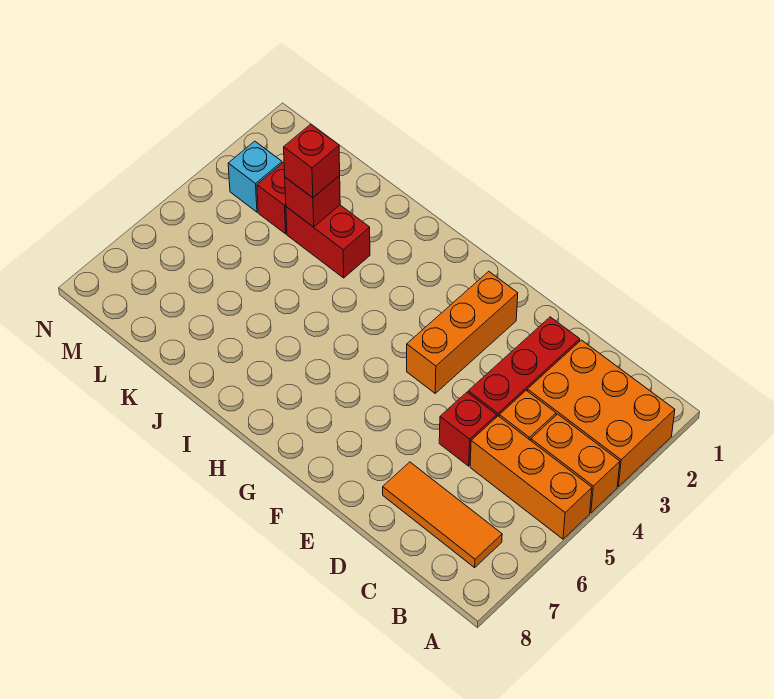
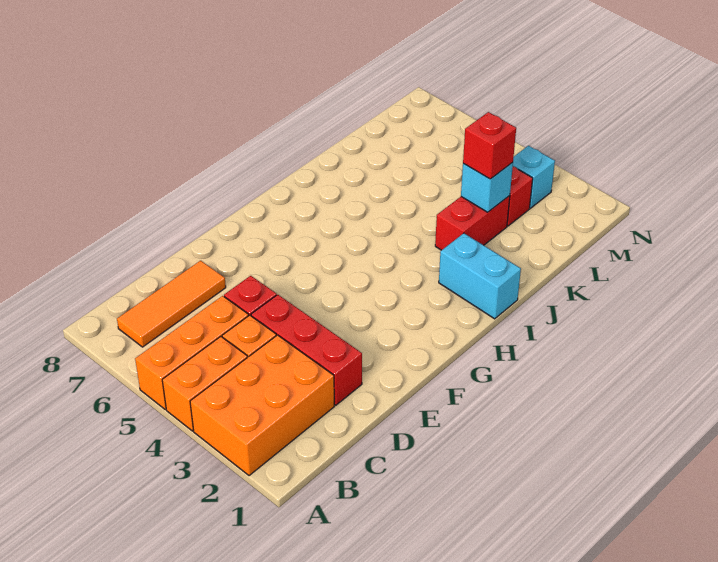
orange brick F2:F4 level 1 -> none
none -> cyan brick I1:I2 level 1
red brick K3 level 2 -> cyan brick K3 level 2

